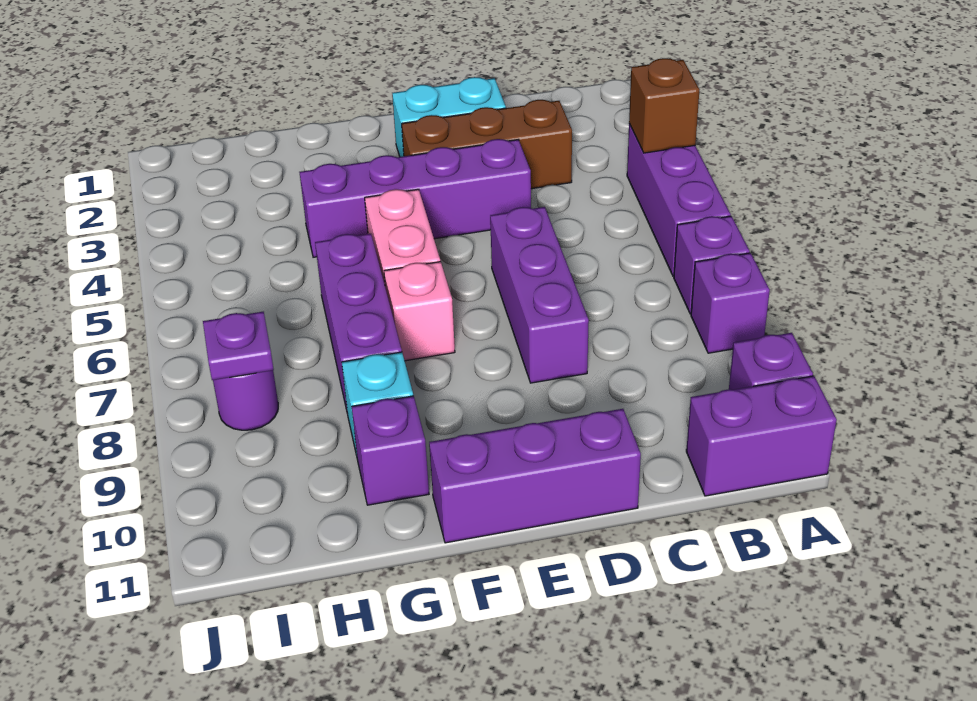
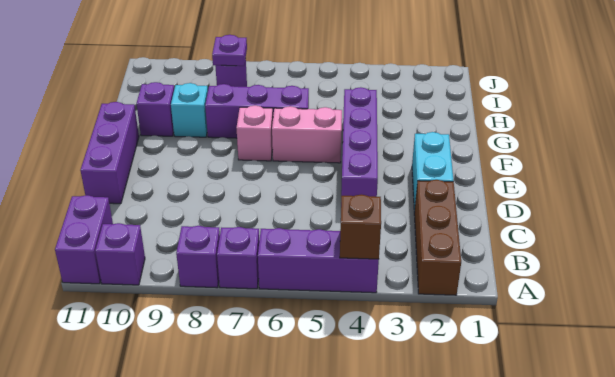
brown brick C3:E3 level 1 -> brown brick A2:C2 level 1
purple brick D6:D8 level 1 -> none

